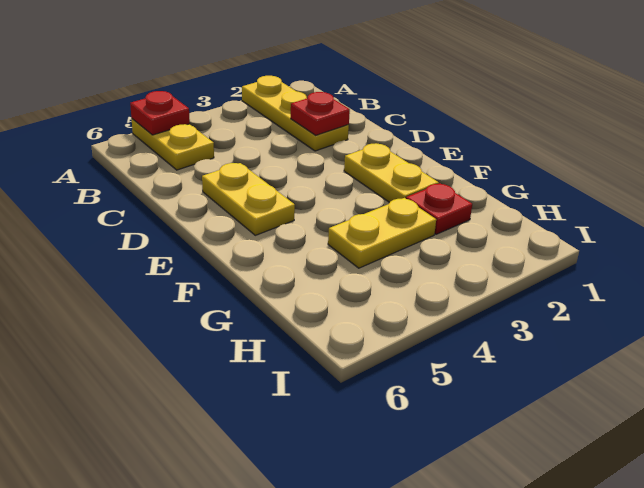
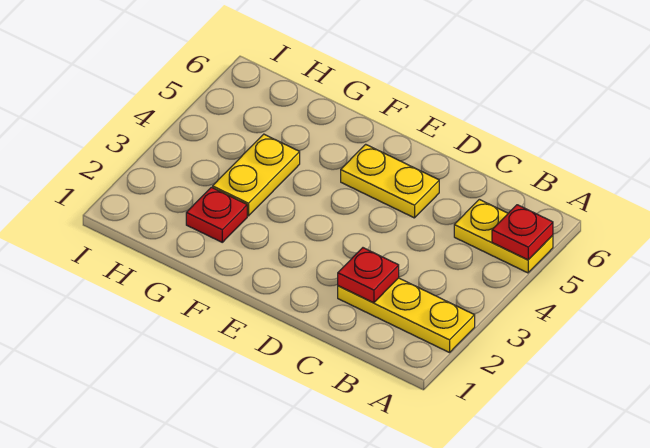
yellow plate E2:F2 level 1 -> none

